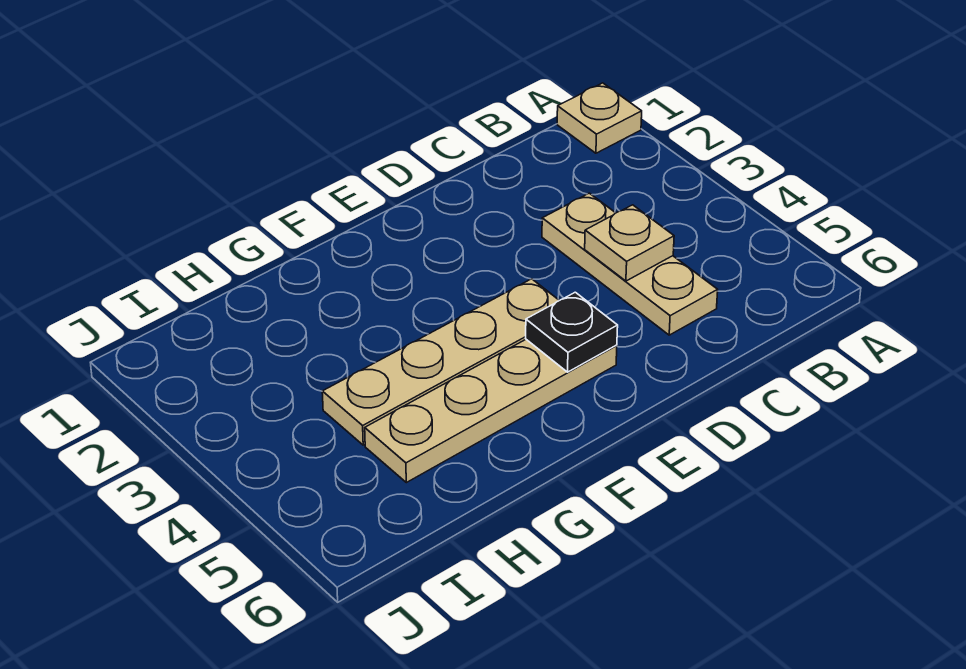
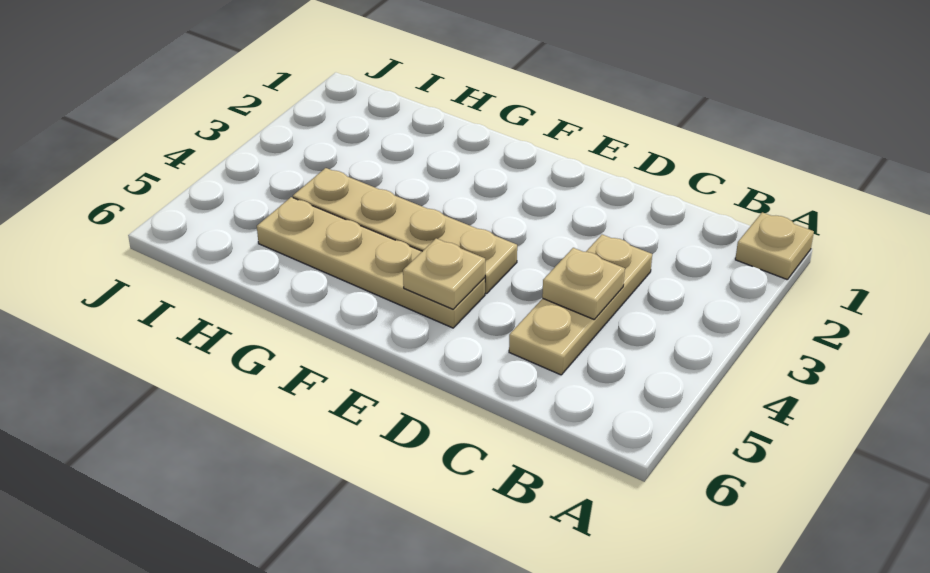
black plate E5 level 2 -> tan plate E5 level 2

